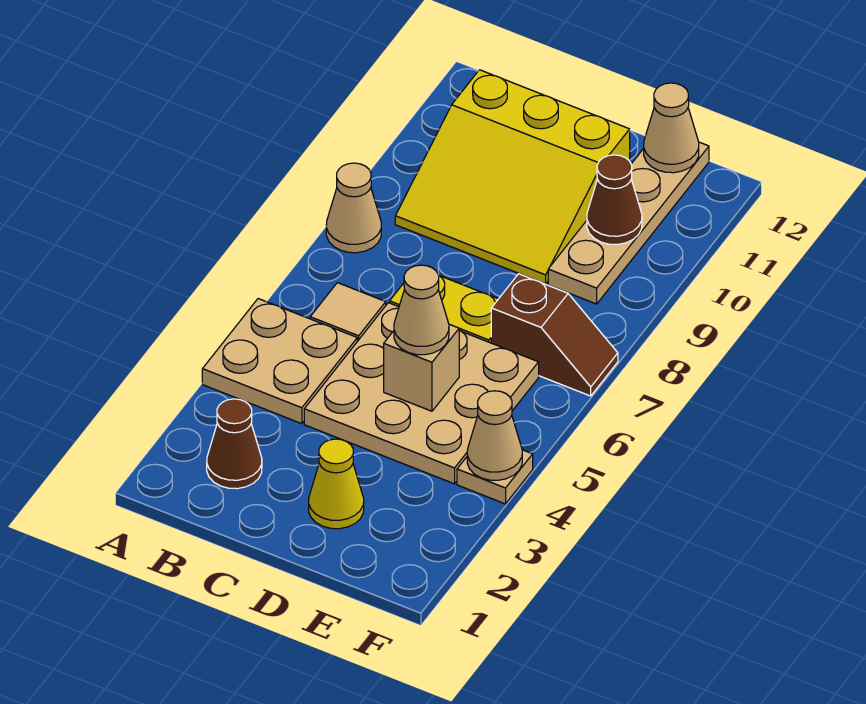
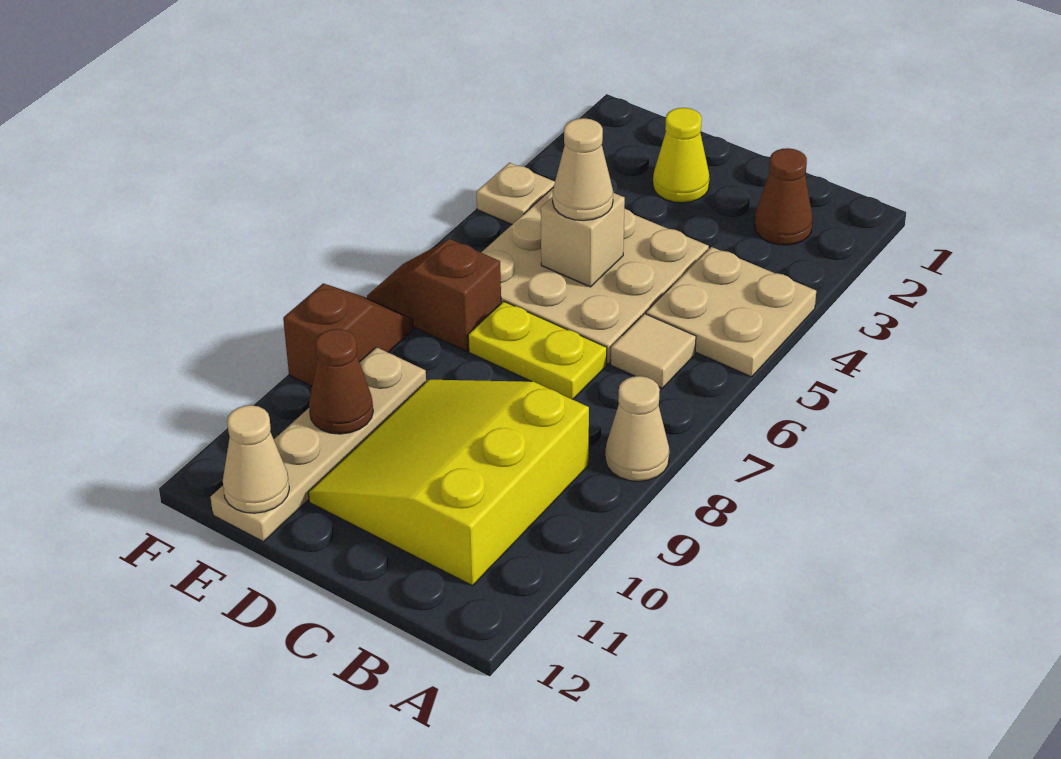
yellow slope B9:D11 level 1 top 11 -> yellow slope B9:D11 level 1 top B
tan cone F4 level 2 -> none
none -> brown slope F8:F9 level 1 top 9

